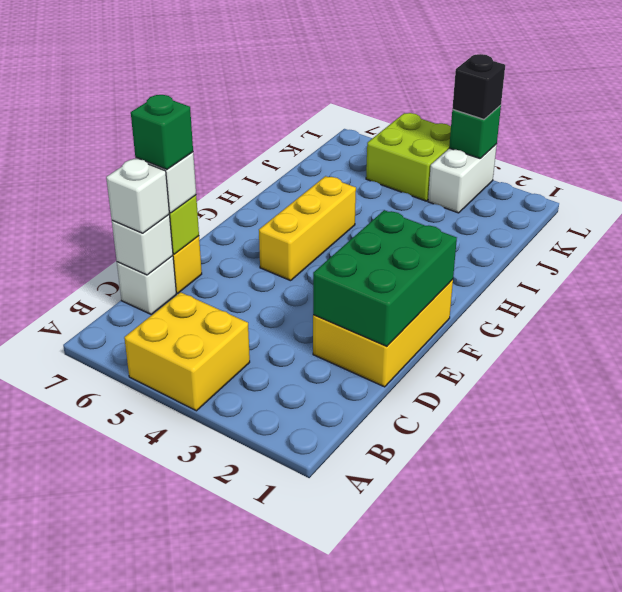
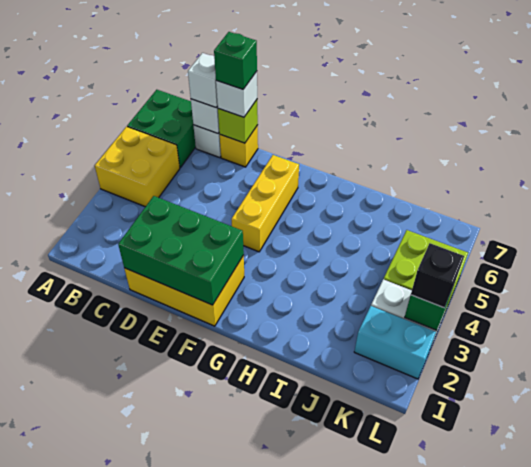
none -> green brick A6:B7 level 1
yellow brick F5:H5 level 1 -> yellow brick F4:F6 level 1
none -> cyan brick K2:L2 level 1

